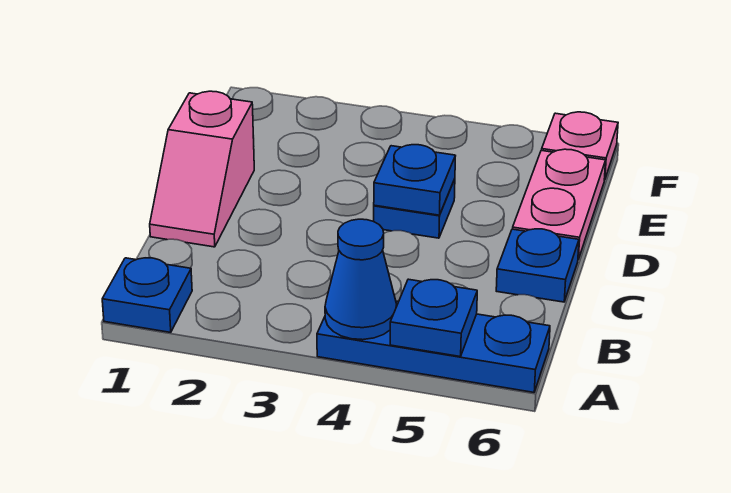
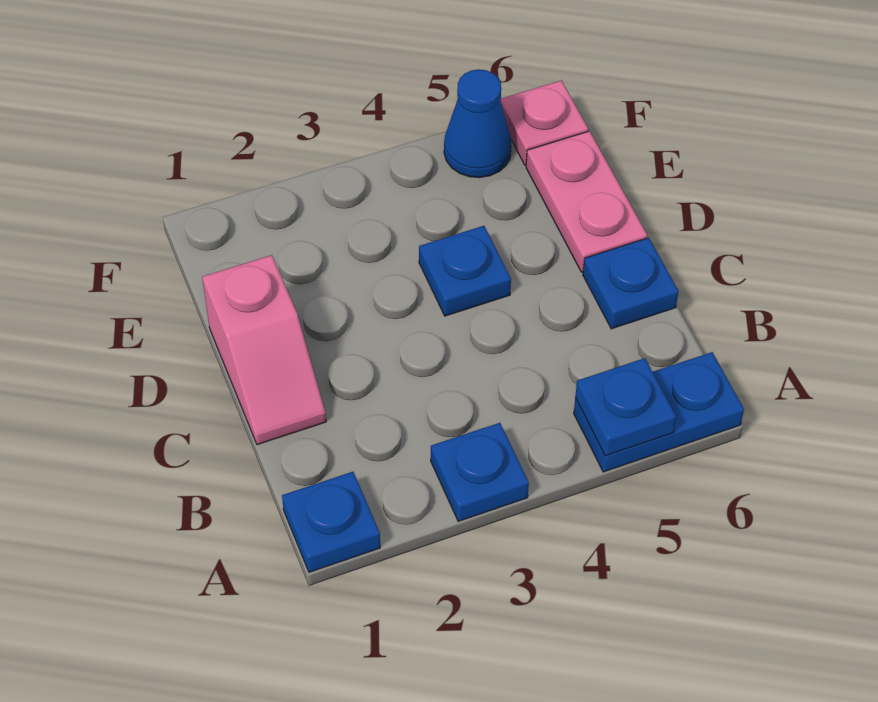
blue plate A4:A6 level 1 -> blue plate A5:A6 level 1
blue cone A4 level 2 -> blue cone F5 level 1
blue plate D4 level 2 -> blue plate A3 level 1

